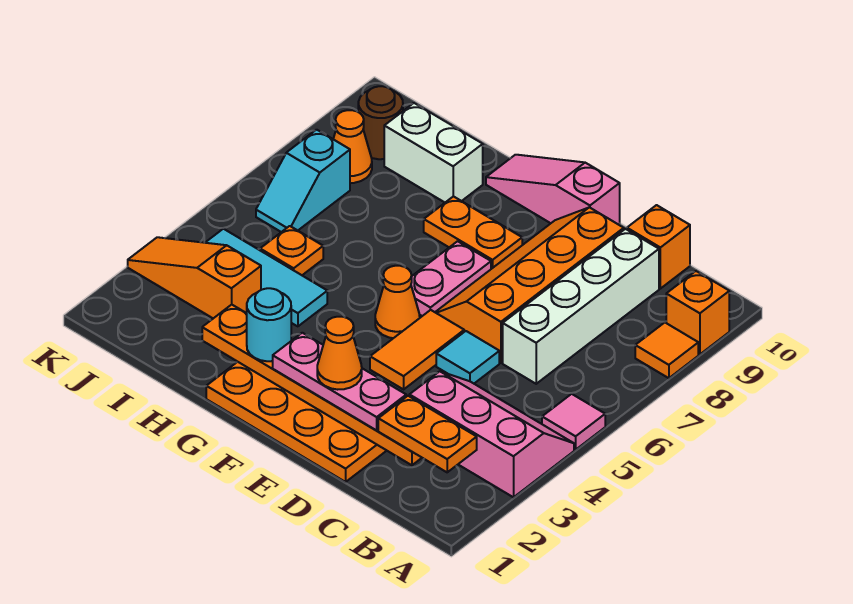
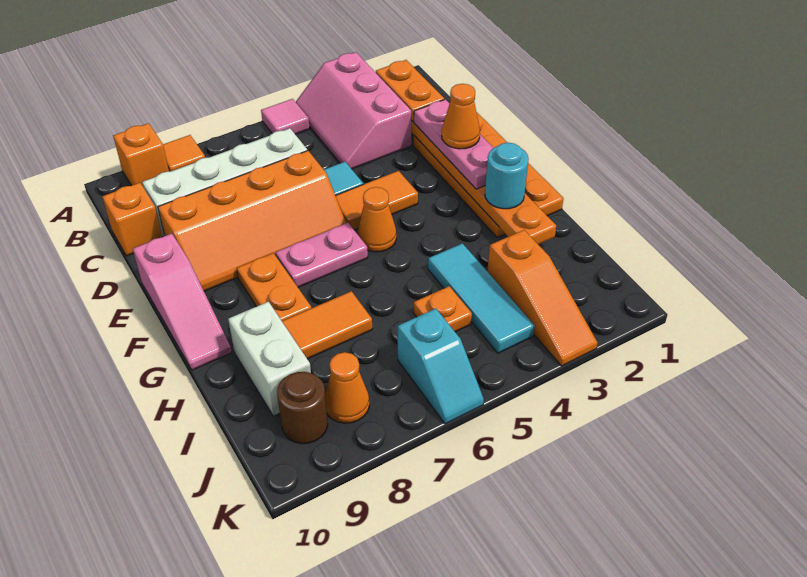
none -> orange tile H7:H8 level 1
cyan slope J6:J7 level 1 top 7 -> cyan slope J6:K6 level 1 top J

